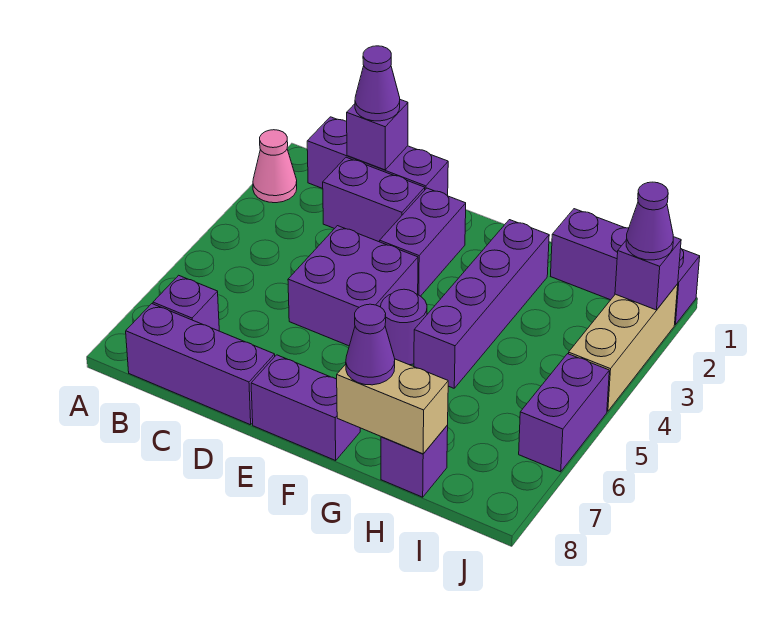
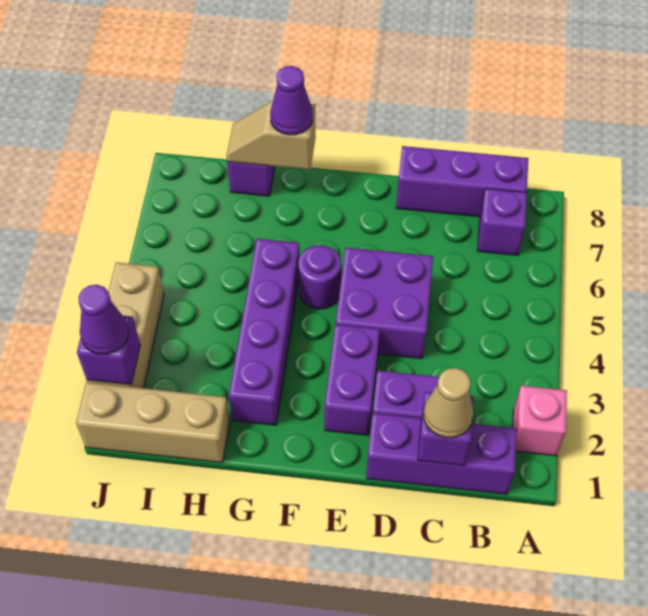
pink cone A2 level 1 -> pink brick A2 level 1
purple cone C1 level 3 -> tan cone C1 level 3
purple brick E8:F8 level 1 -> none
tan brick G8:H8 level 2 -> tan slope G8:H8 level 2 top G
purple brick H1:J1 level 1 -> tan brick H1:J1 level 1
purple brick J5:J6 level 1 -> none

